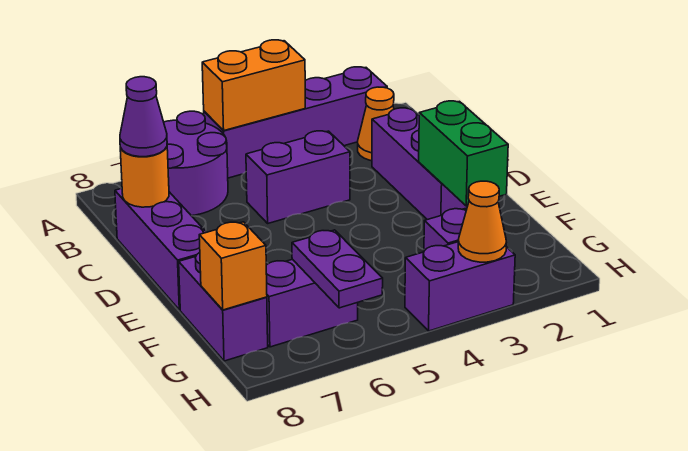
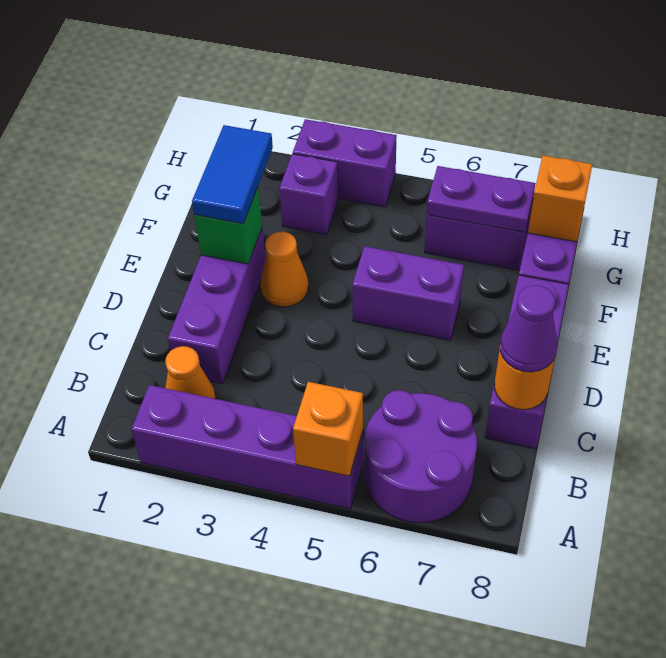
orange brick A4:A5 level 2 -> orange brick A5 level 2
purple brick C4:C5 level 1 -> purple brick E5:E6 level 1
green brick E2:F2 level 2 -> green brick E2 level 2
none -> blue tile E2:F2 level 3
purple plate G6:H6 level 2 -> purple plate G6:G7 level 2
orange cone H3 level 2 -> orange cone E3 level 1

